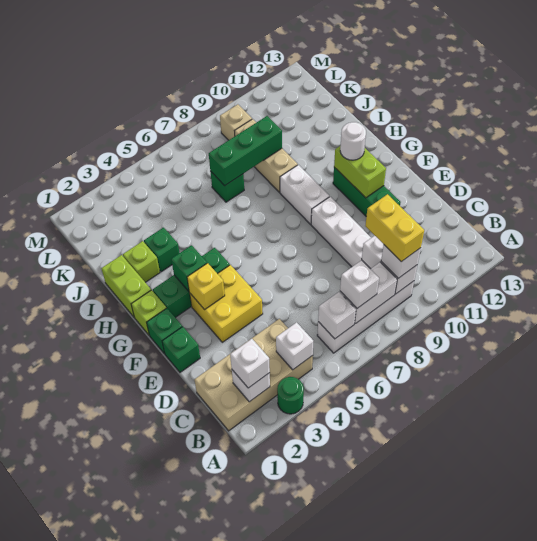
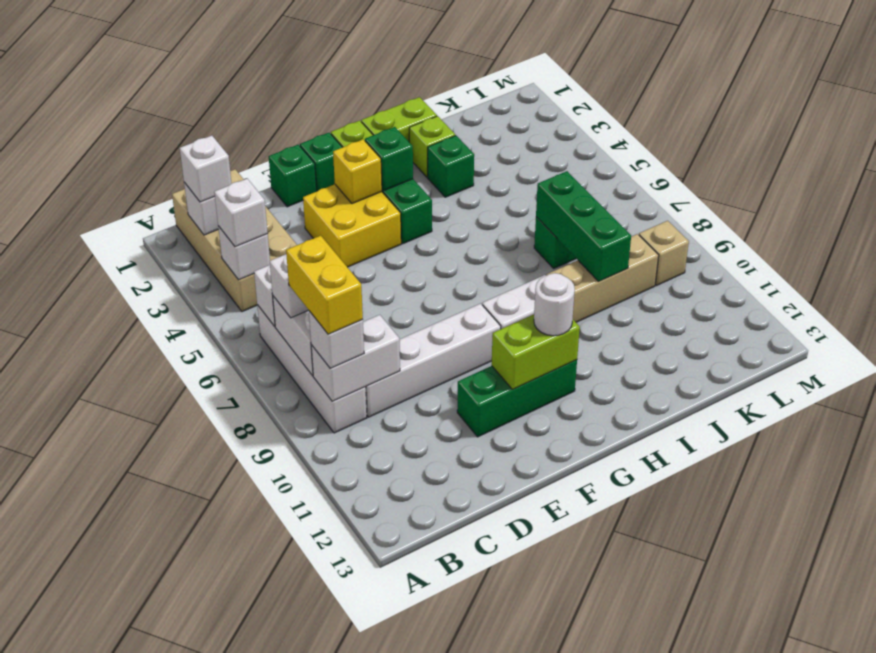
green round brick A3 level 1 -> none
none -> white brick B4 level 3
yellow brick B9:C9 level 4 -> yellow brick B8:B9 level 4

